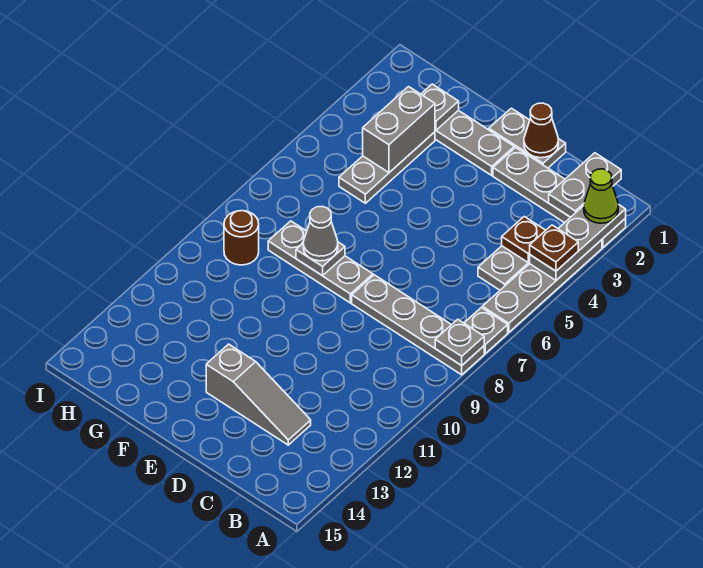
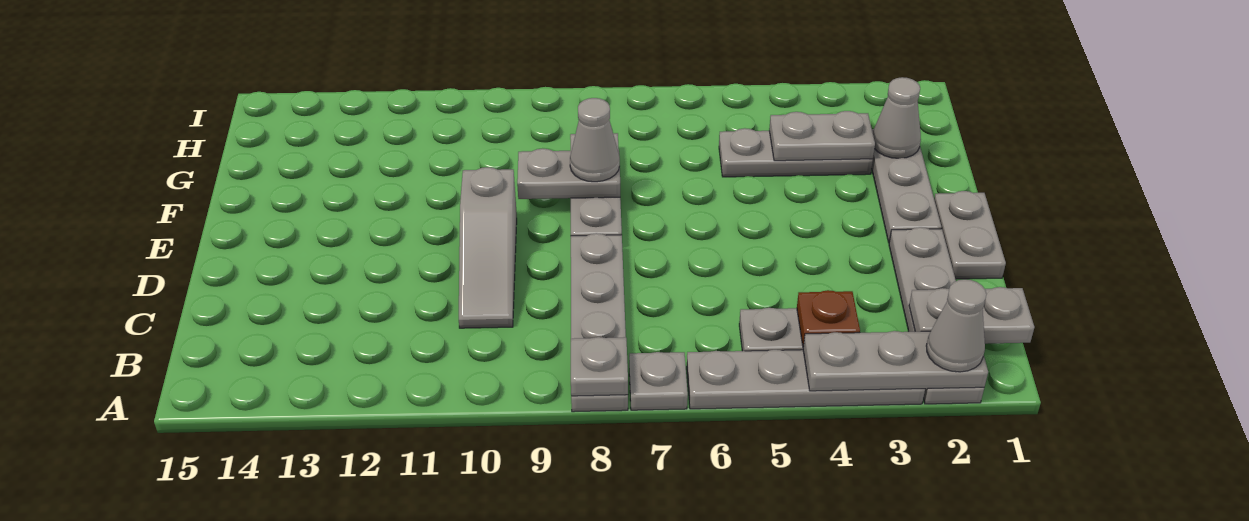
lime cone A2 level 3 -> grey cone A2 level 3
brown plate A4 level 3 -> none
grey slope C13:E13 level 1 top E -> grey slope C10:E10 level 1 top E
brown cone D1 level 2 -> none
grey plate F8 level 2 -> grey plate F8:F9 level 2
grey plate G2 level 2 -> grey cone G2 level 2
grey brick G3:G4 level 2 -> grey plate G3:G4 level 2
brown round brick H9 level 1 -> none

